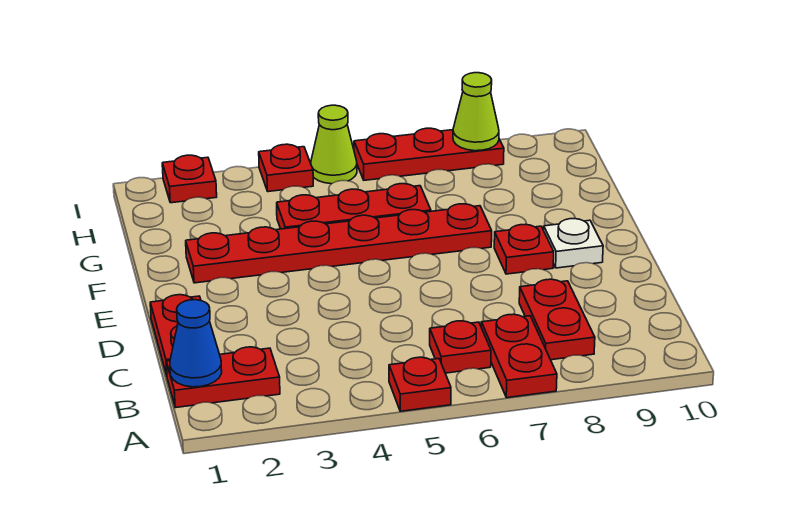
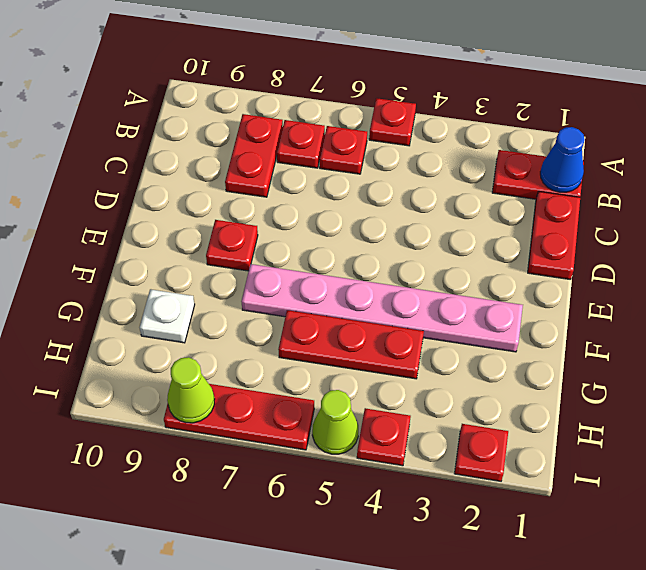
red plate A7:B7 level 1 -> red plate B7 level 1
white plate E9 level 1 -> white plate G9 level 1
red plate F2:F7 level 1 -> pink plate F2:F7 level 1

